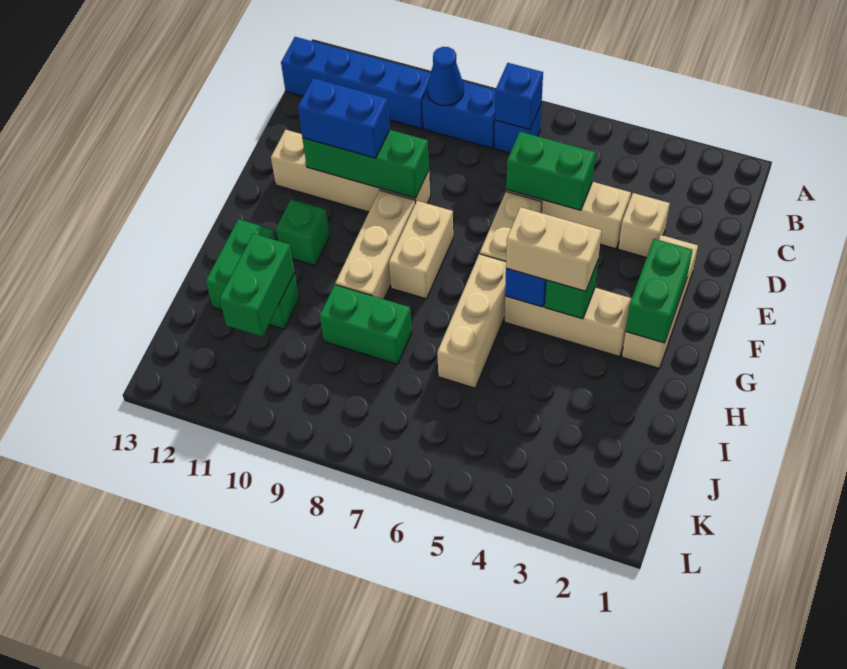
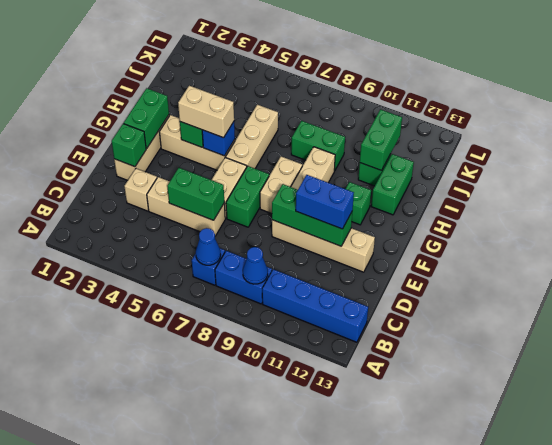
blue brick B7 level 2 -> blue cone B7 level 2
none -> green brick E2 level 2
none -> green brick E7:F7 level 1

